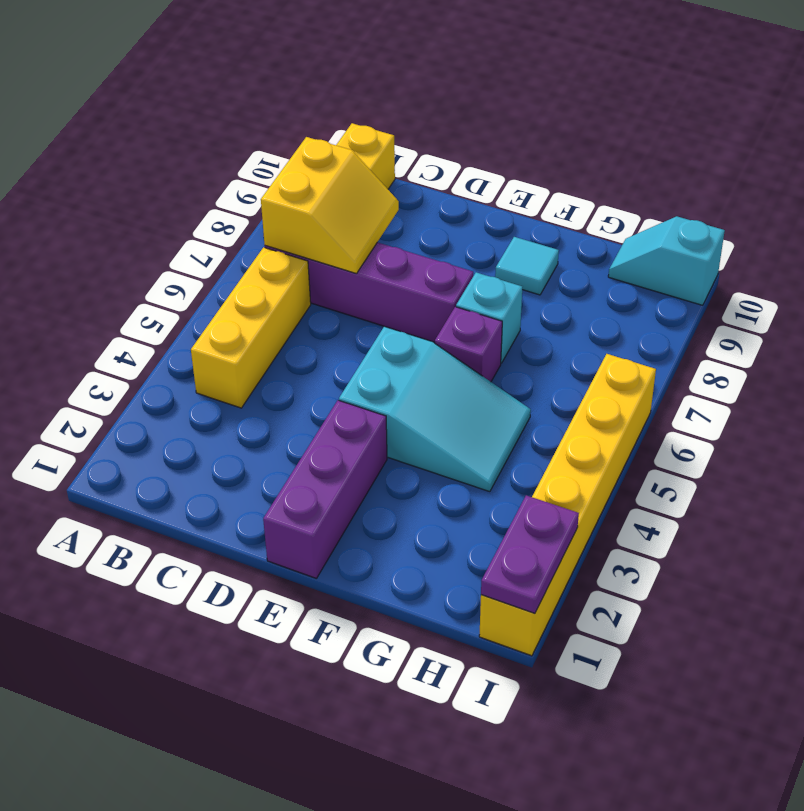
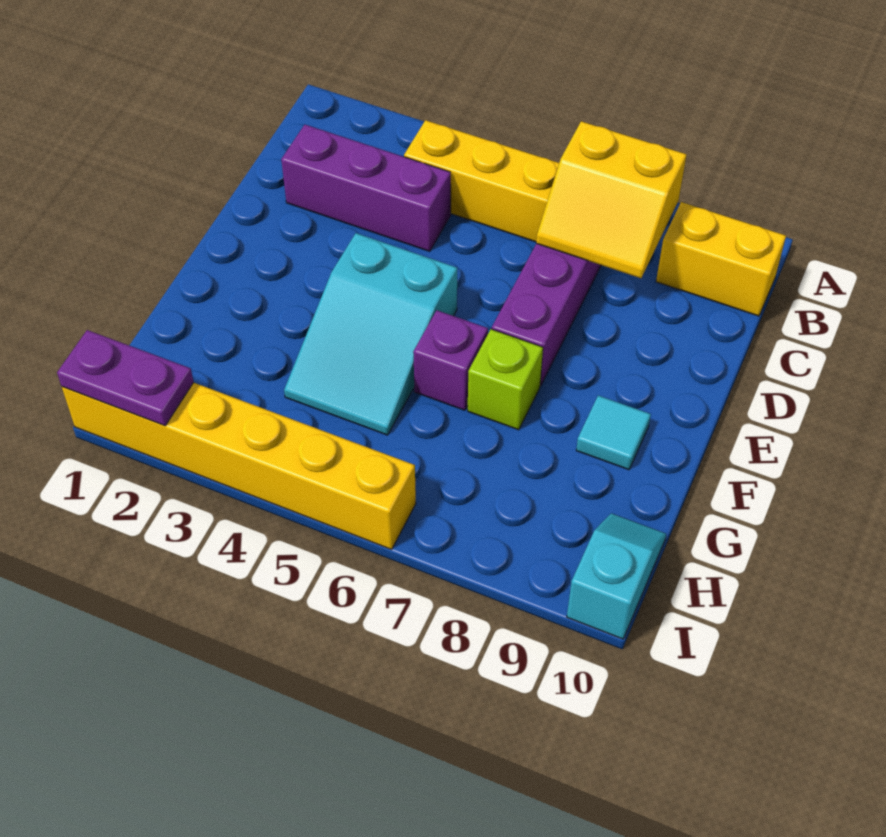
purple brick E1:E3 level 1 -> purple brick C2:C4 level 1
cyan brick F7 level 1 -> lime brick F7 level 1

